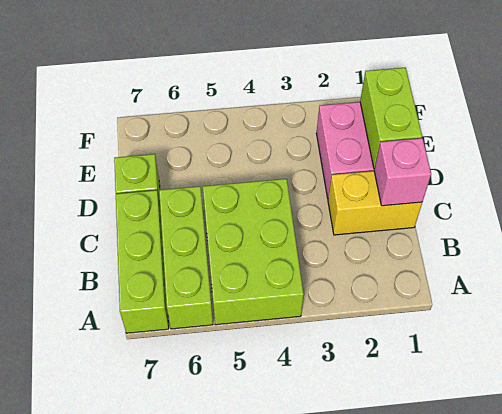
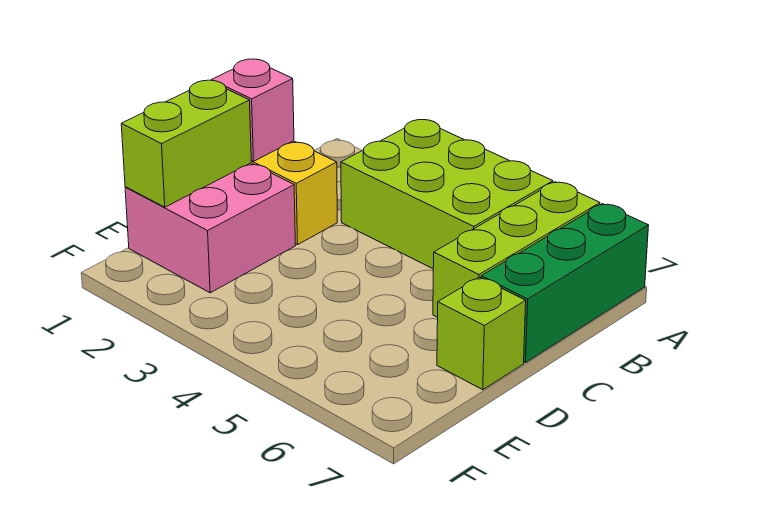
lime brick A4:C5 level 1 -> lime brick A3:B5 level 1
lime brick A7:C7 level 1 -> green brick A7:C7 level 1

